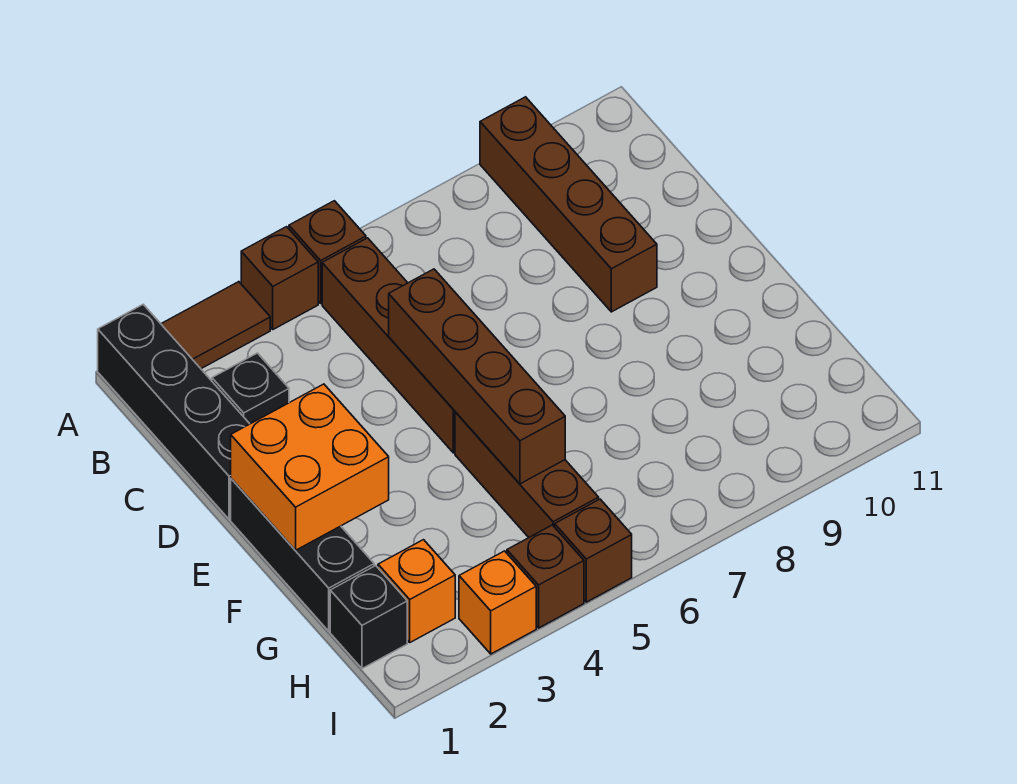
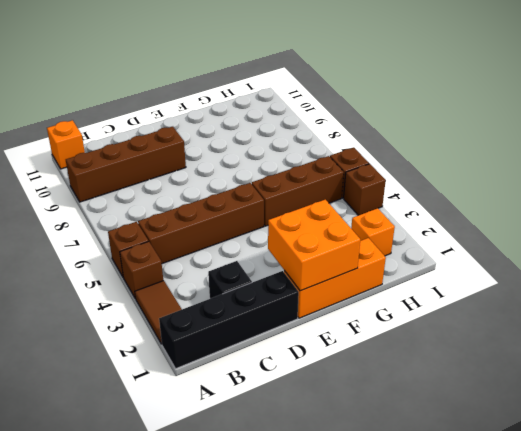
brown brick D5:G5 level 2 -> none
black brick E1:G1 level 1 -> orange brick E1:G1 level 1
black brick H1 level 1 -> none
orange brick I3 level 1 -> orange brick A11 level 1

